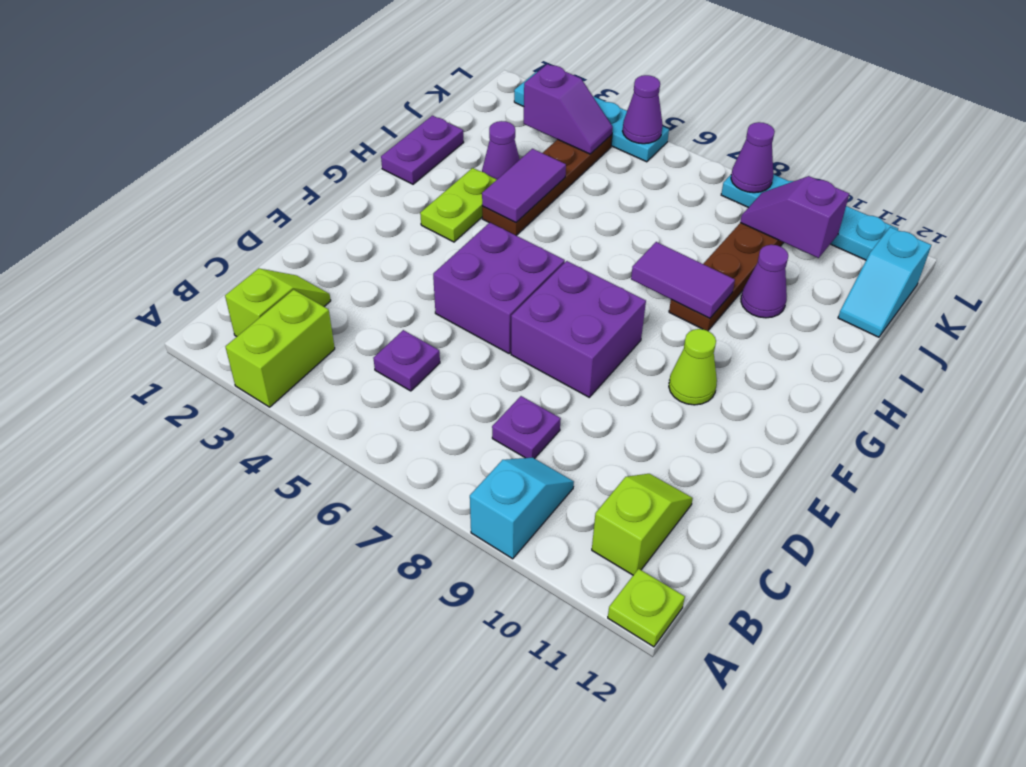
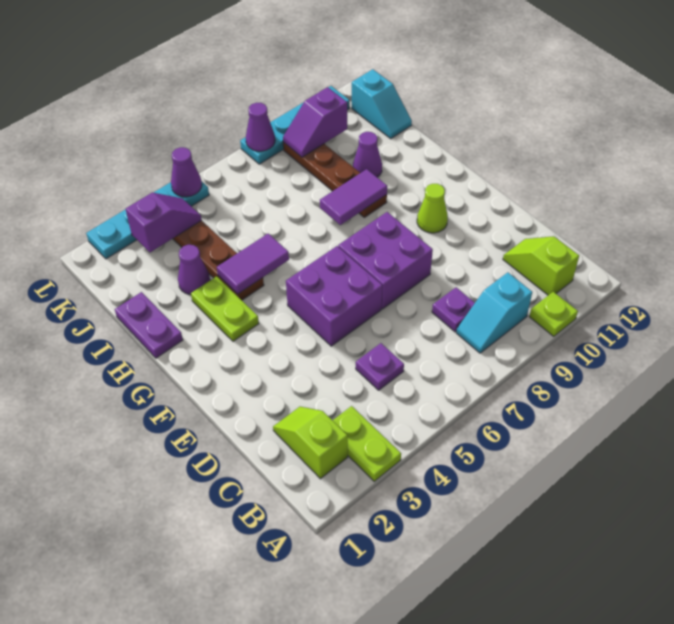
lime brick A3:B3 level 1 -> lime plate A3:B3 level 1
cyan slope A9:B9 level 1 top A -> cyan slope B8:B9 level 1 top 9
lime plate A12 level 1 -> lime plate A10 level 1
purple tile H4:I4 level 2 -> purple tile H4:H5 level 2

